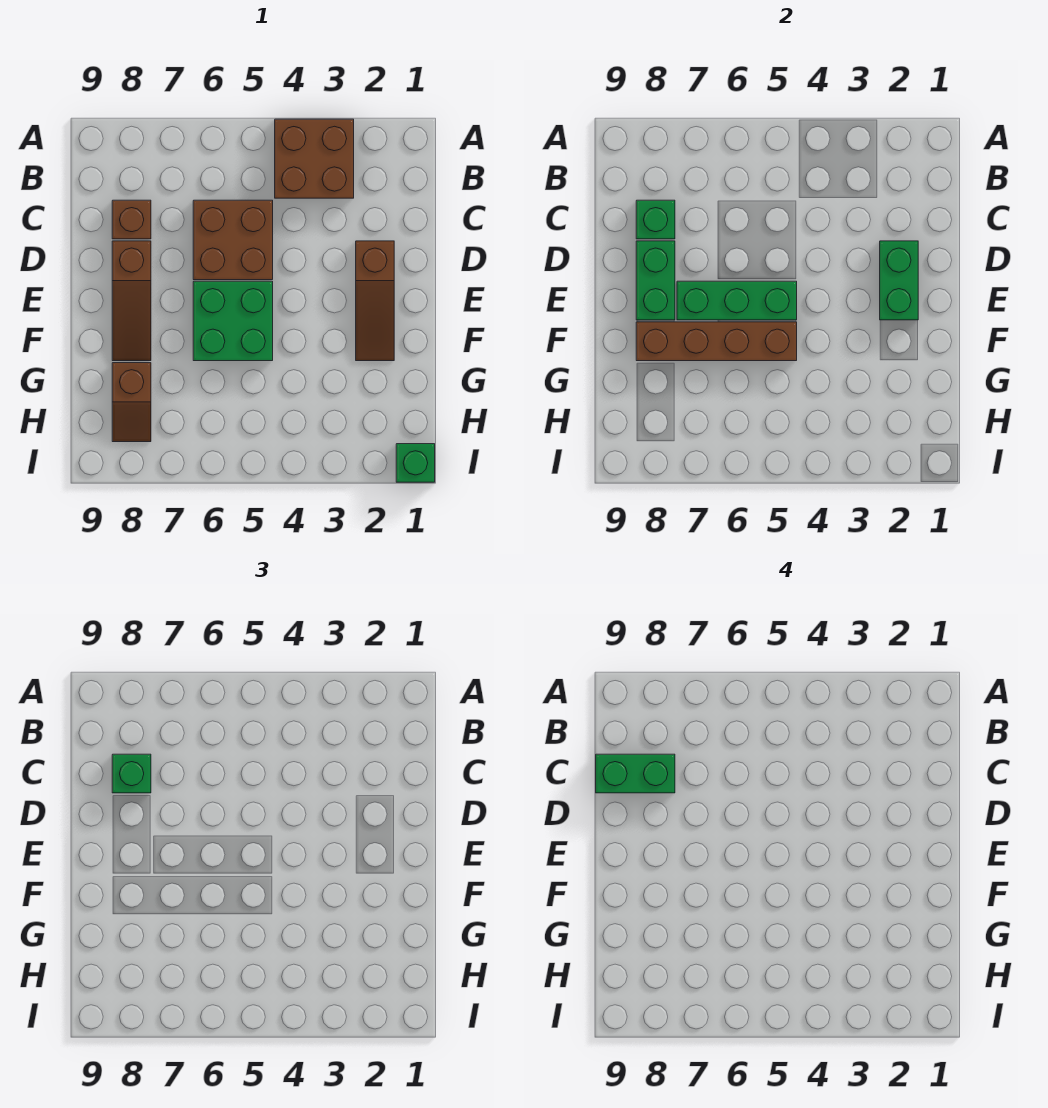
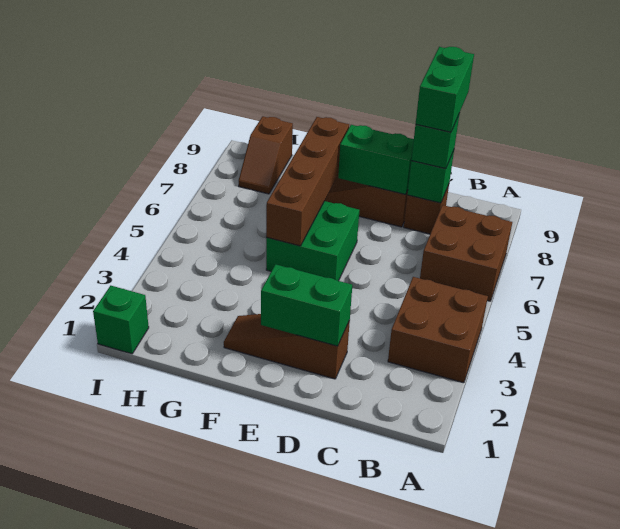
brown brick C5:D6 level 1 -> brown brick A6:B7 level 1
green brick E5:E7 level 2 -> none
brown slope G8:H8 level 1 top G -> brown slope H8:H9 level 1 top 9

